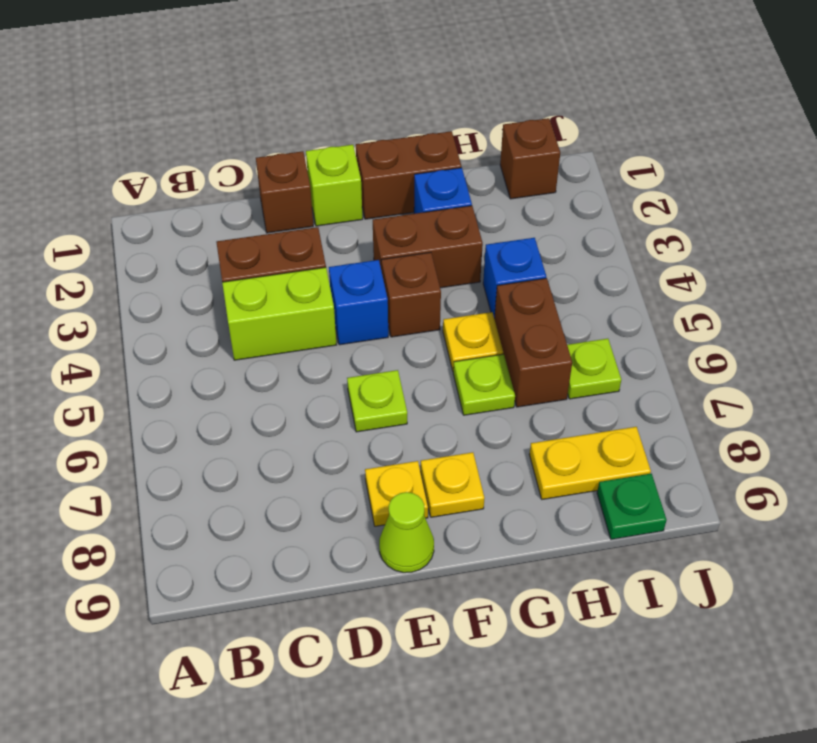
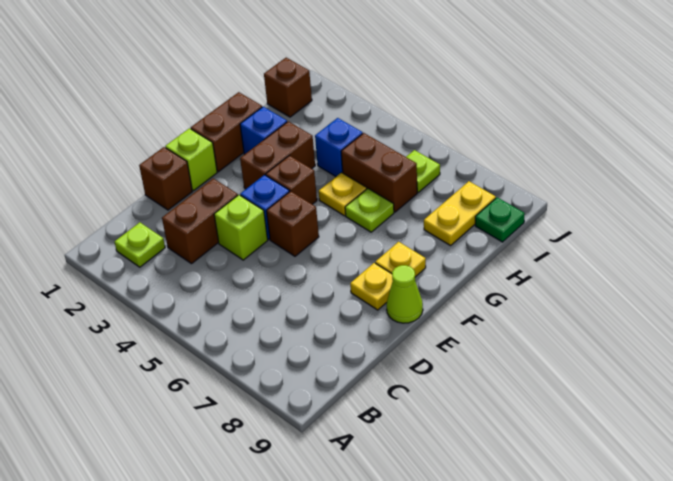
lime brick C4:D4 level 1 -> lime brick D4 level 1
none -> brown brick E5 level 1
lime plate E6 level 1 -> lime plate B2 level 1

